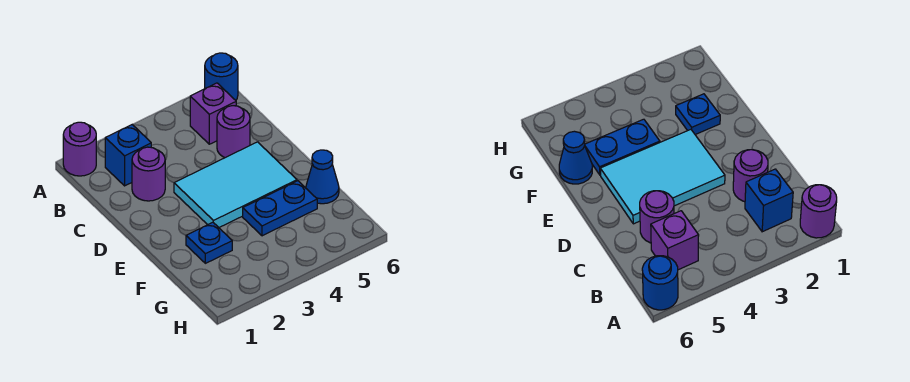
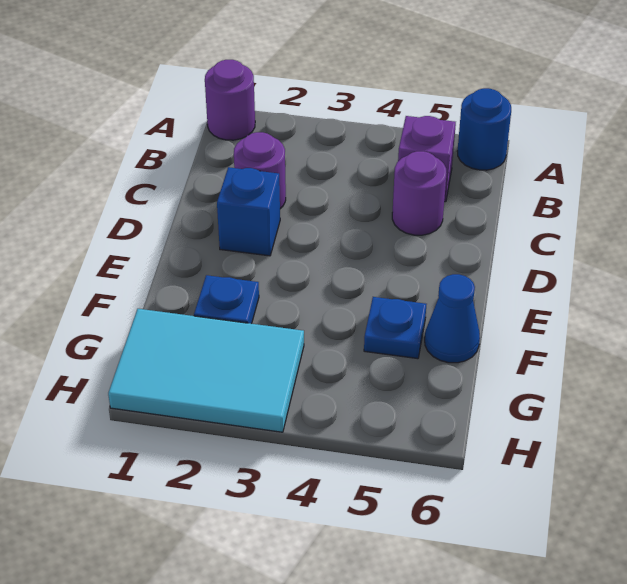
blue brick B2 level 1 -> blue brick D2 level 1
cyan tile D3:E5 level 1 -> cyan tile G1:H3 level 1
blue plate F4:F5 level 1 -> blue plate F5 level 1

